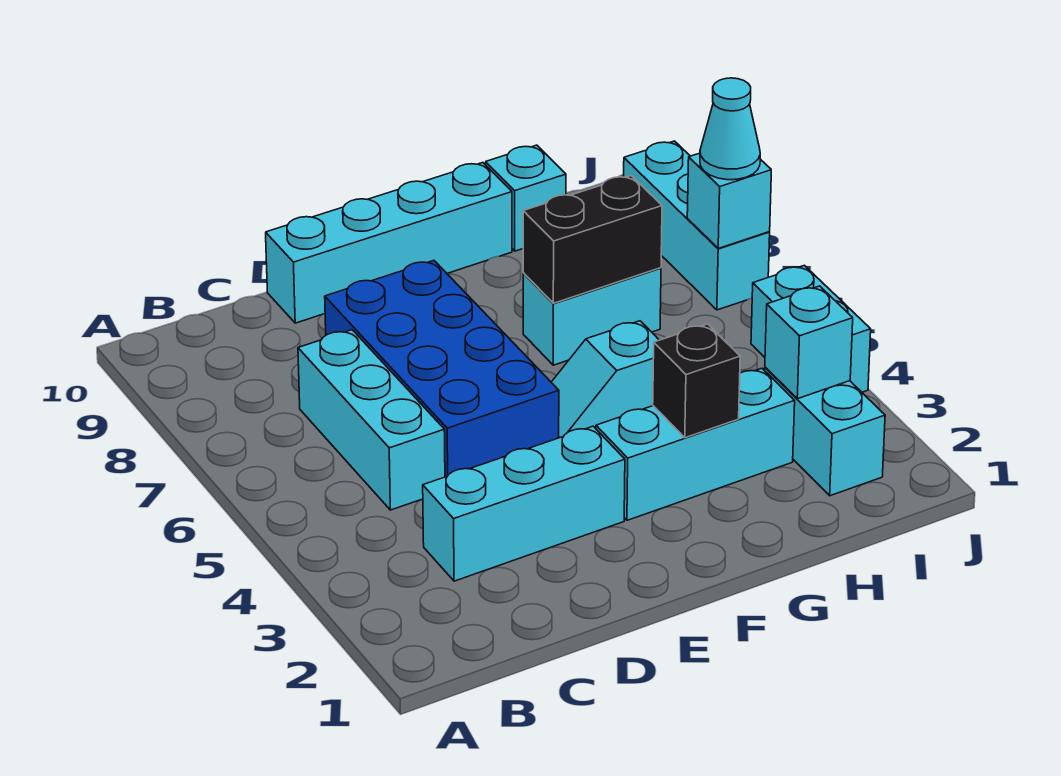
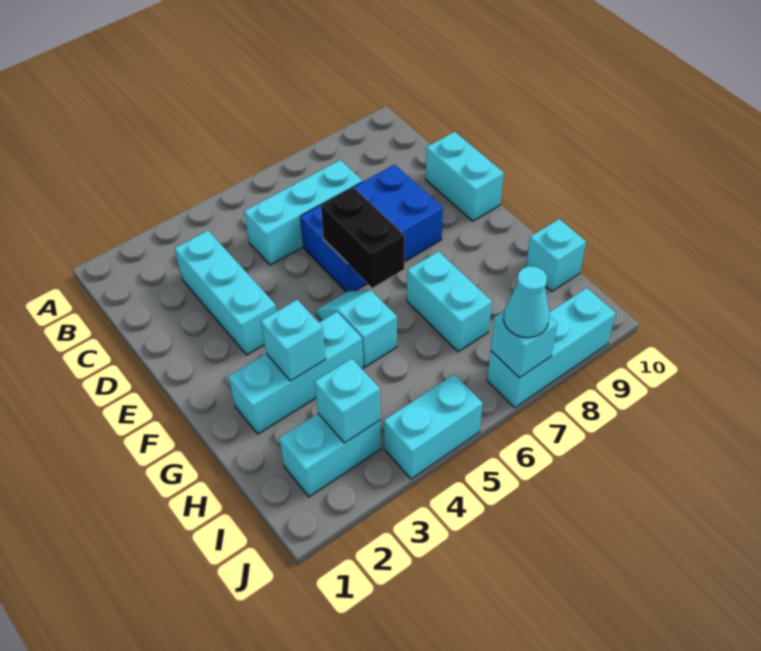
blue brick D5:E8 level 1 -> blue brick D6:E8 level 1
cyan brick D10:G10 level 1 -> cyan brick D10:E10 level 1
cyan brick F3:H3 level 1 -> cyan brick G2:G4 level 1
black brick G3 level 2 -> cyan brick G3 level 2
black brick G7:H7 level 2 -> black brick E6:F6 level 2

